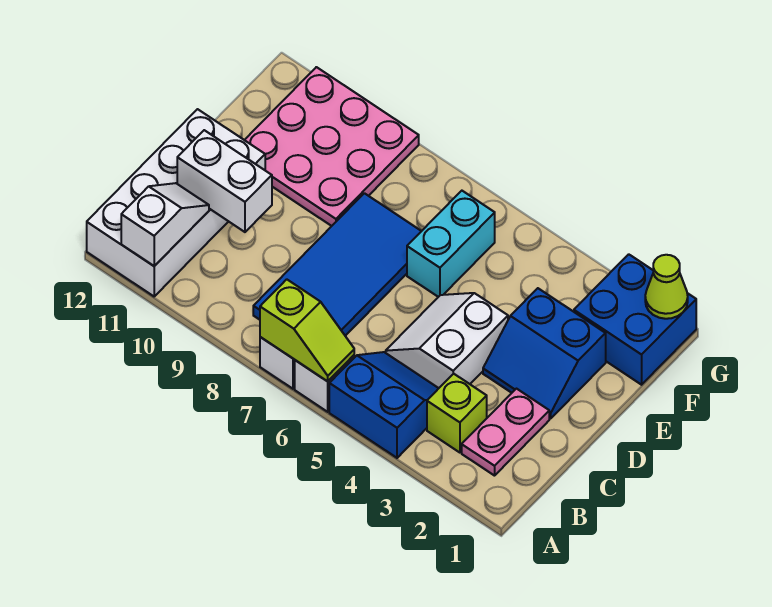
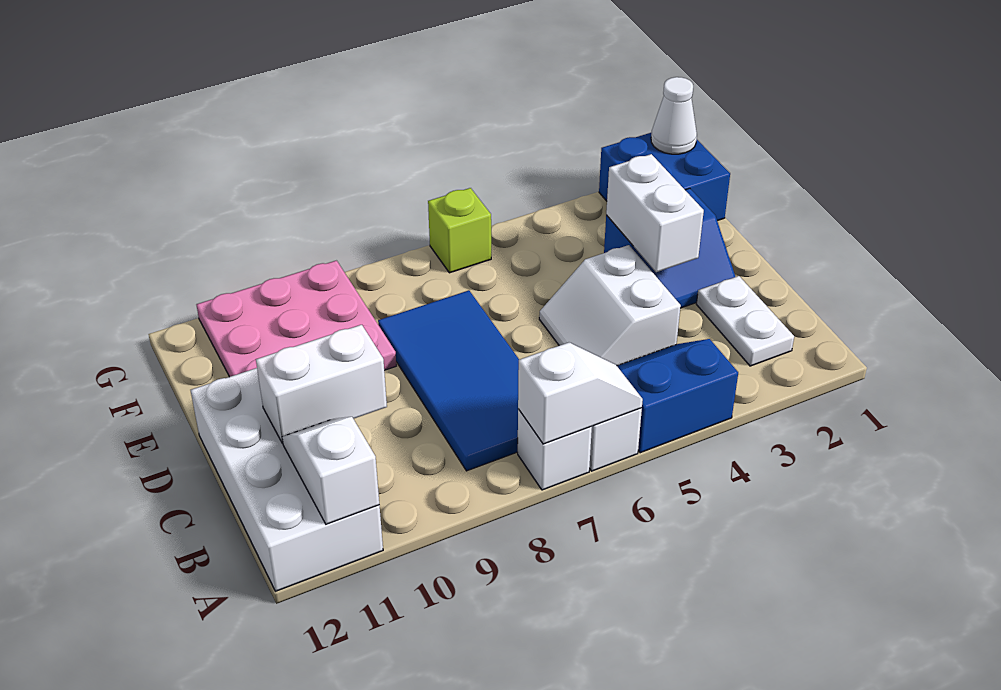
lime slope A6:A7 level 2 top 7 -> white slope A6:A7 level 2 top 7
pink plate B2:C2 level 1 -> white plate B2:C2 level 1
lime brick B3 level 1 -> lime brick G6 level 1
none -> white brick D3:E3 level 2
cyan brick E6:F6 level 1 -> none
lime cone G1 level 2 -> white cone G1 level 2

